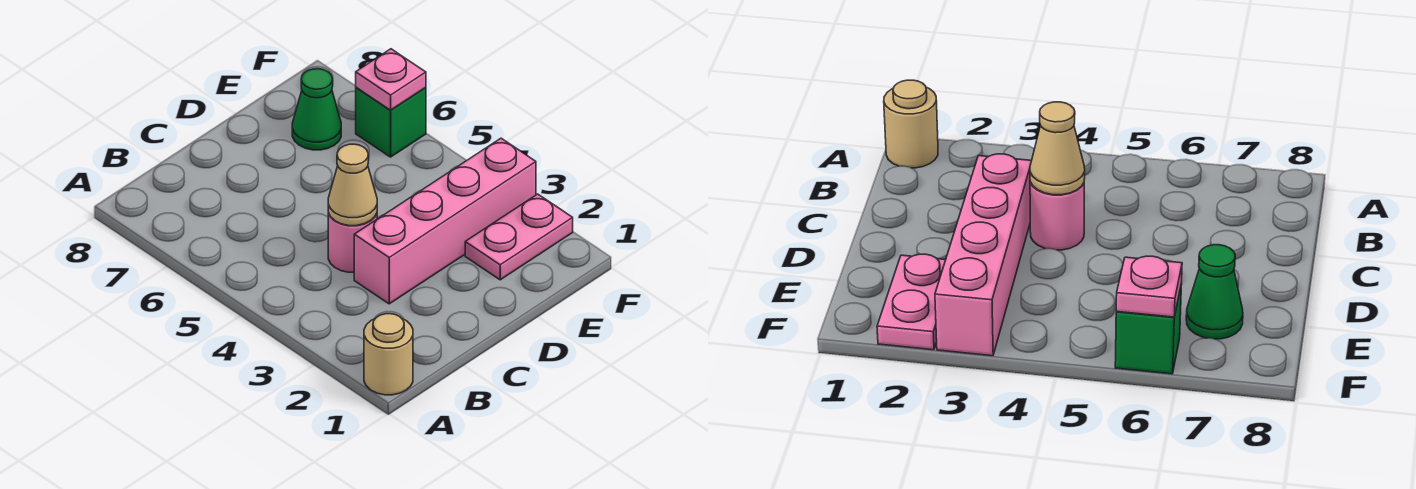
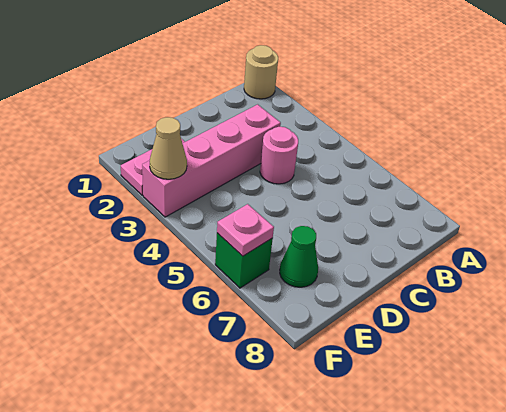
tan cone C4 level 2 -> tan cone F3 level 2

